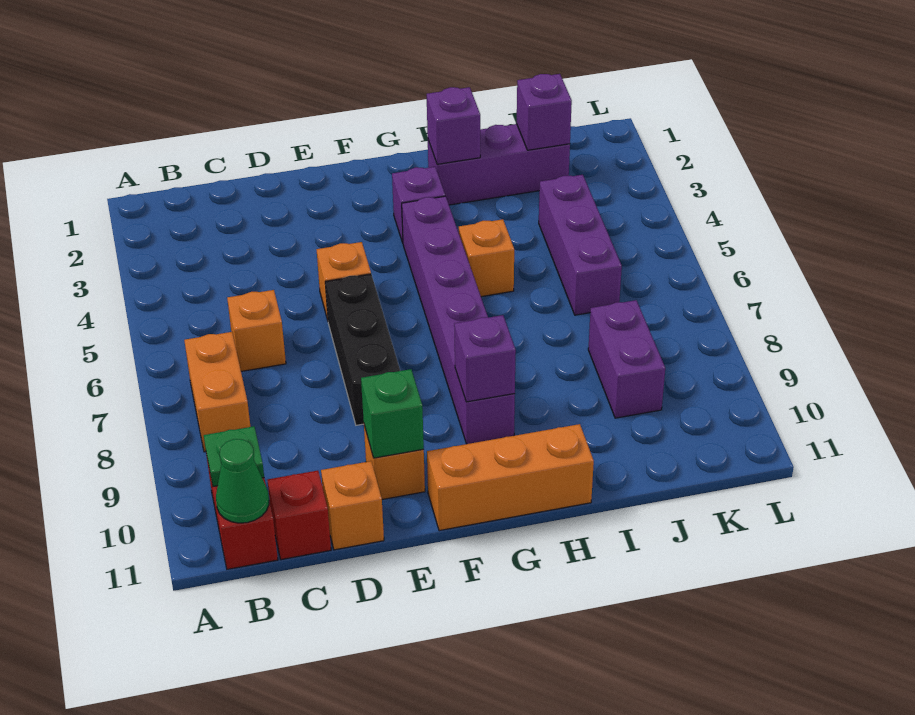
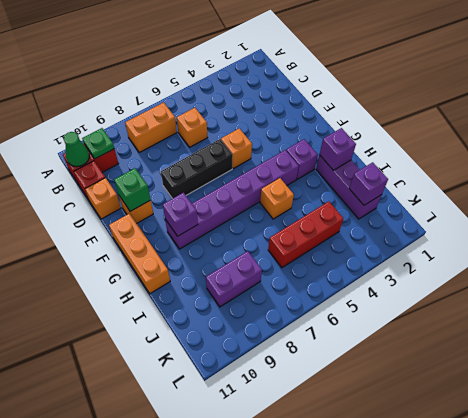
purple brick J4:J6 level 1 -> red brick J4:J6 level 1

